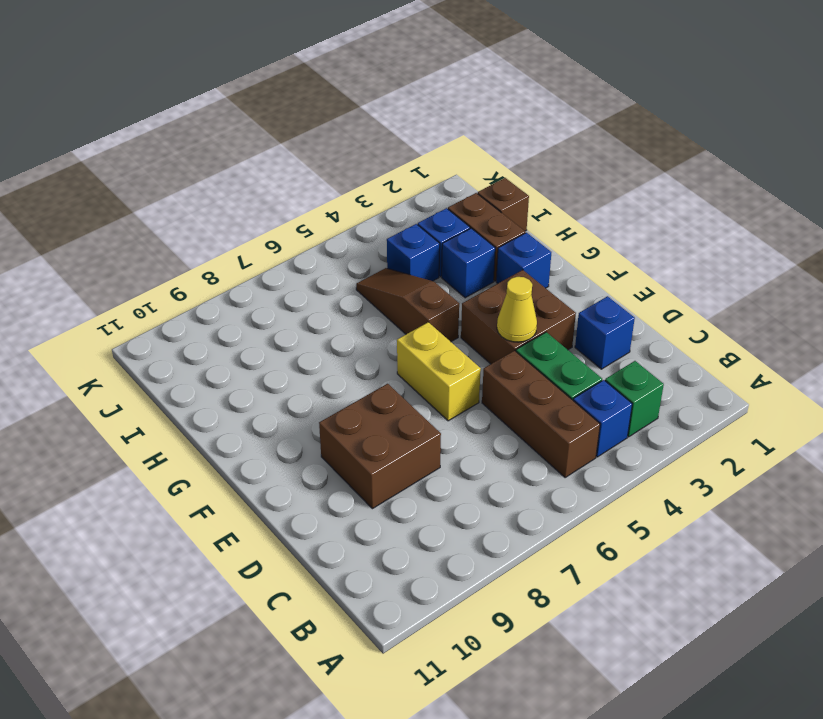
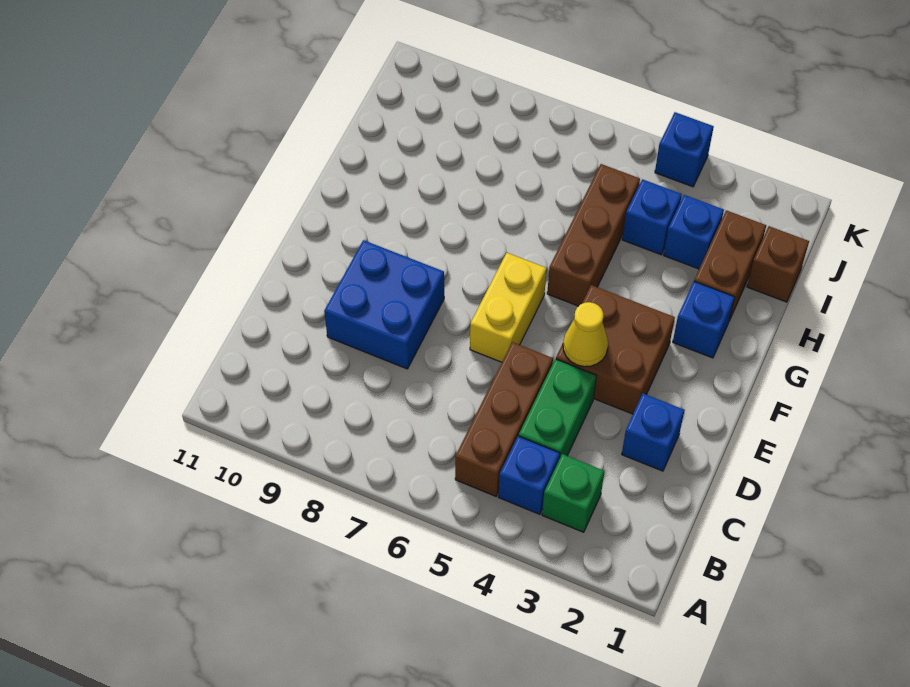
brown brick D8:E9 level 1 -> blue brick D8:E9 level 1
brown slope G5:I5 level 1 top G -> brown brick G5:I5 level 1
blue brick H3 level 1 -> blue brick K4 level 1

